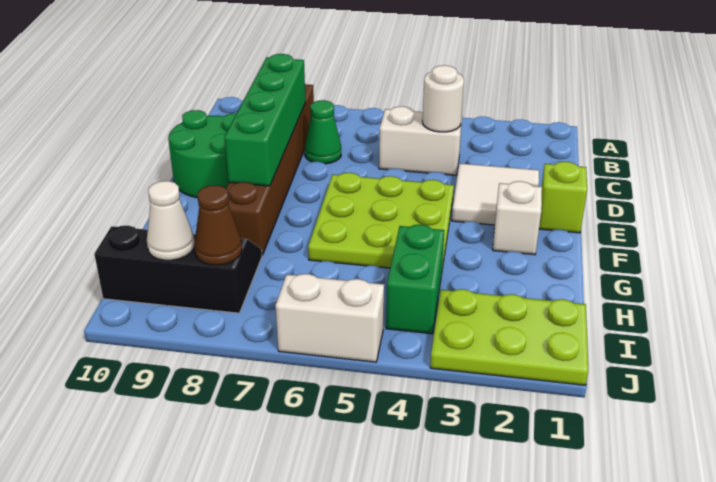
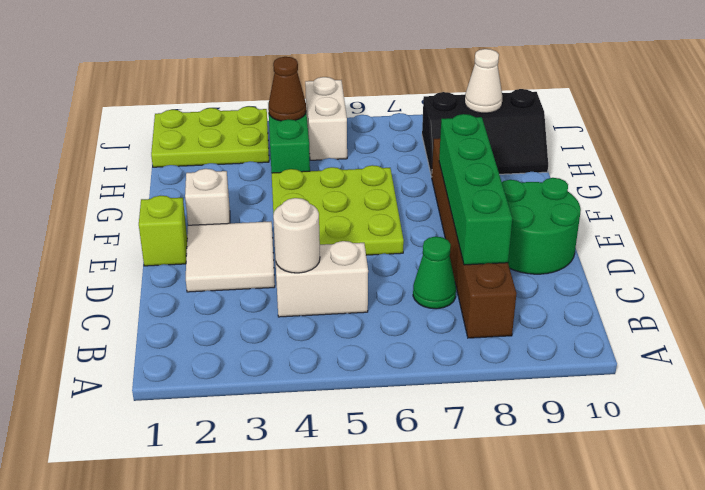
brown cone I8 level 2 -> brown cone I4 level 2
white brick J5:J6 level 1 -> white brick I5:J5 level 1

